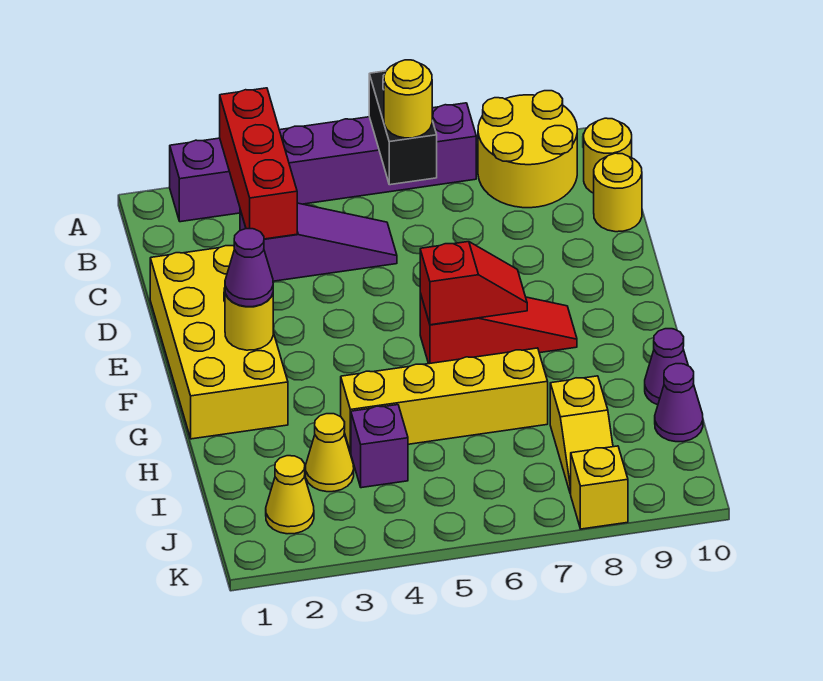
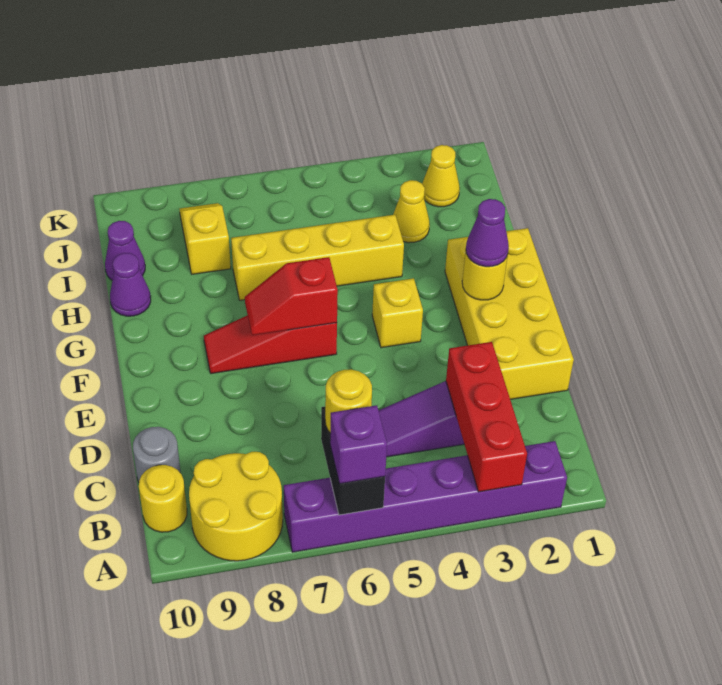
yellow round brick C10 level 1 -> grey round brick C10 level 1
purple brick I4 level 1 -> purple brick A6 level 3
yellow brick K8 level 1 -> yellow brick F4 level 1

